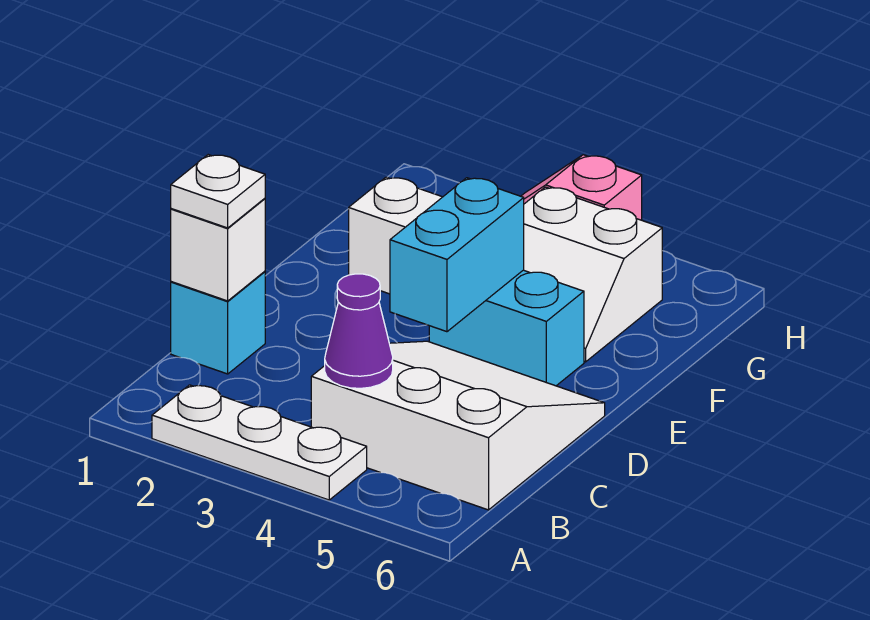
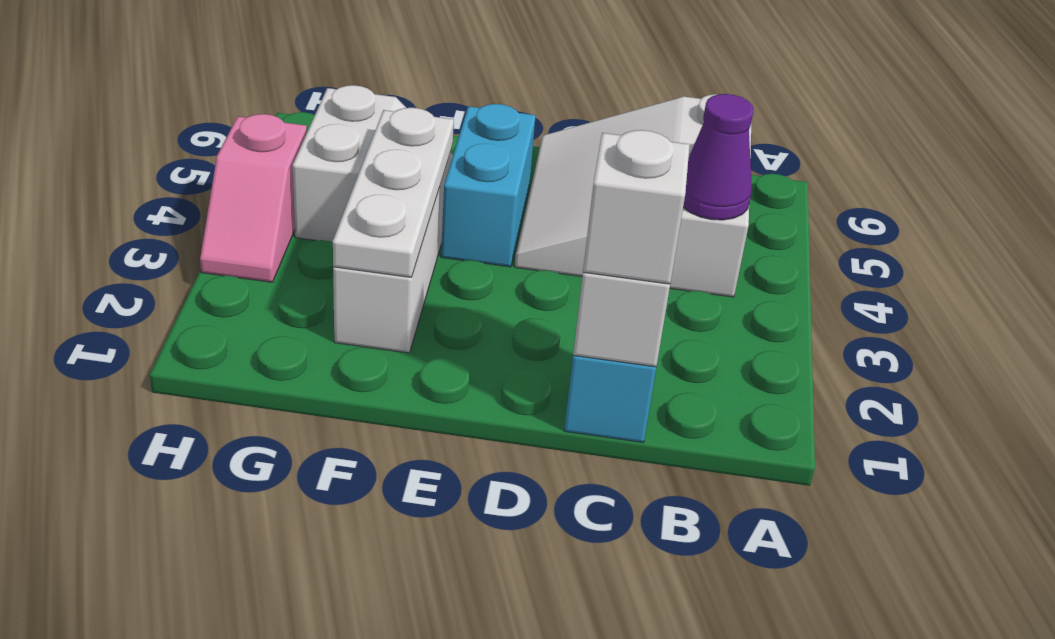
white plate A2:A4 level 1 -> white plate F2:F4 level 2
white plate C1 level 3 -> white brick C1 level 3
cyan brick D4:E4 level 2 -> none

